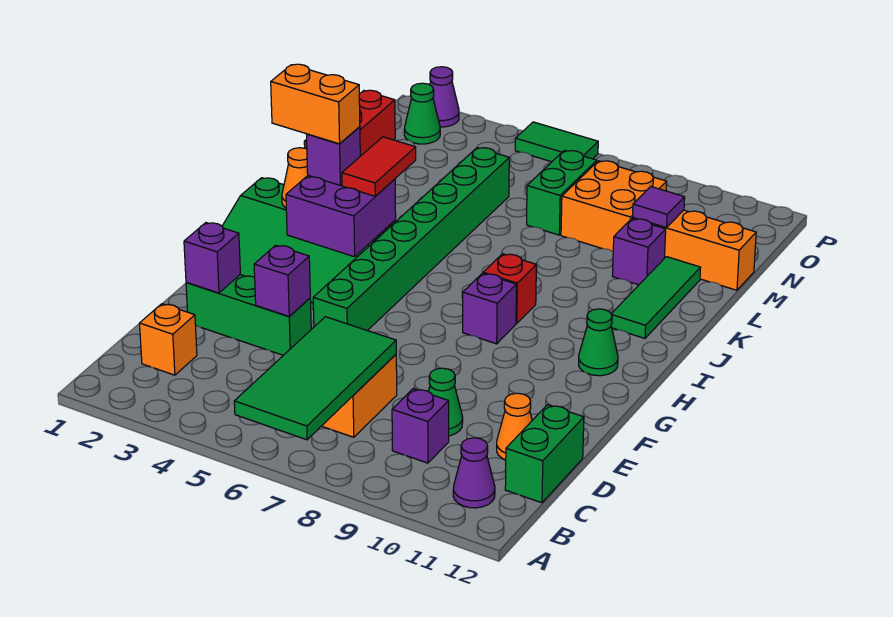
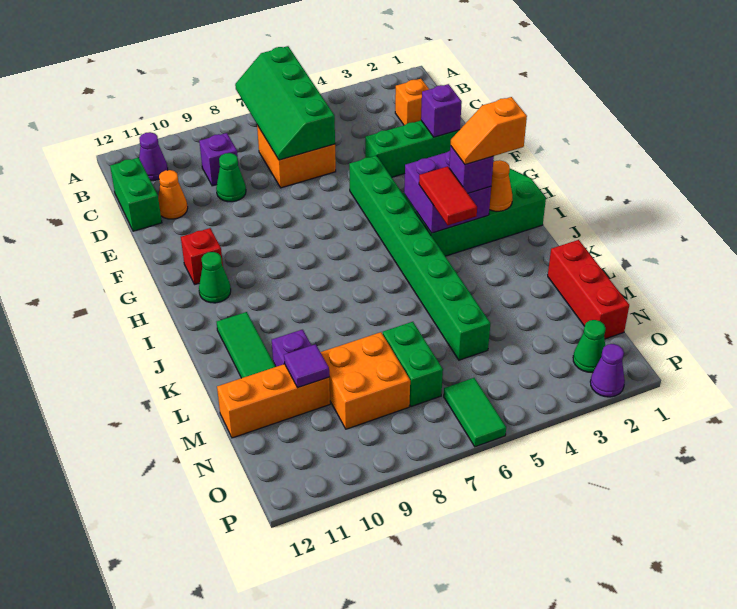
green tile A6:D7 level 2 -> green slope A6:D7 level 2 top 6
purple brick E4 level 2 -> none
purple brick H8 level 1 -> none
orange brick I2:I3 level 4 -> orange slope I2:I3 level 4 top 2
red brick I8 level 1 -> red brick G11 level 1
green tile P5:P6 level 1 -> green tile O6:P6 level 1

